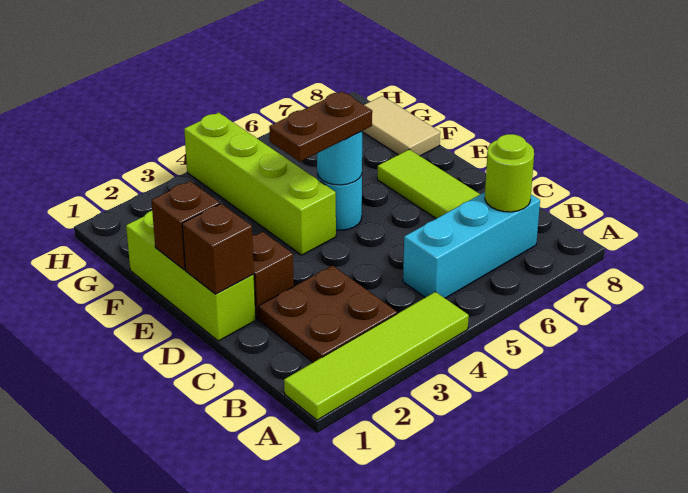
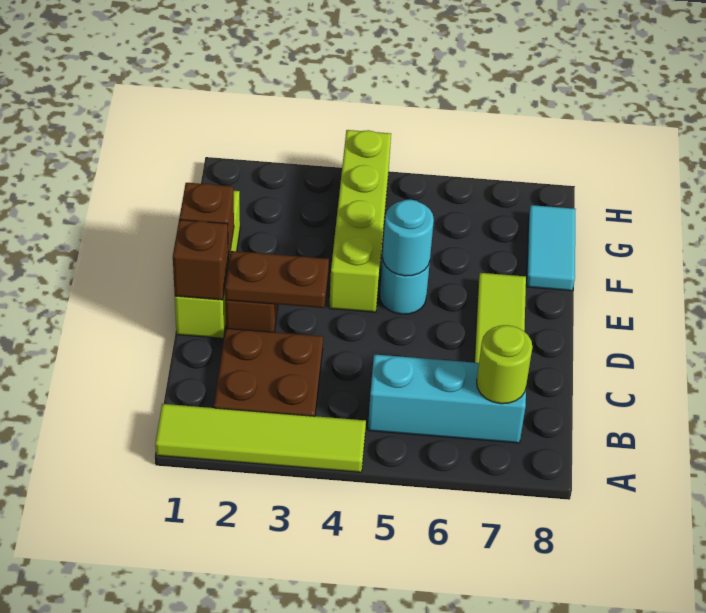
brown plate E4:E5 level 3 -> brown plate D2:D3 level 2
tan tile F8:G8 level 1 -> cyan tile F8:G8 level 1

